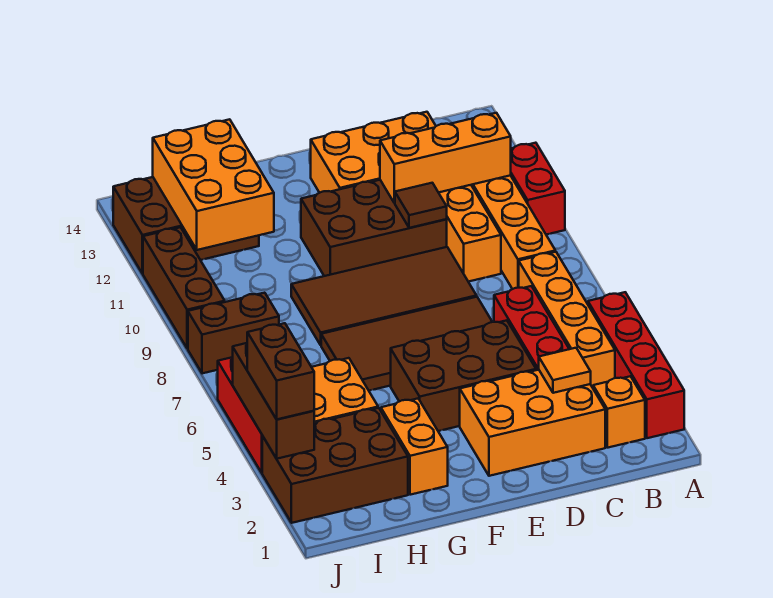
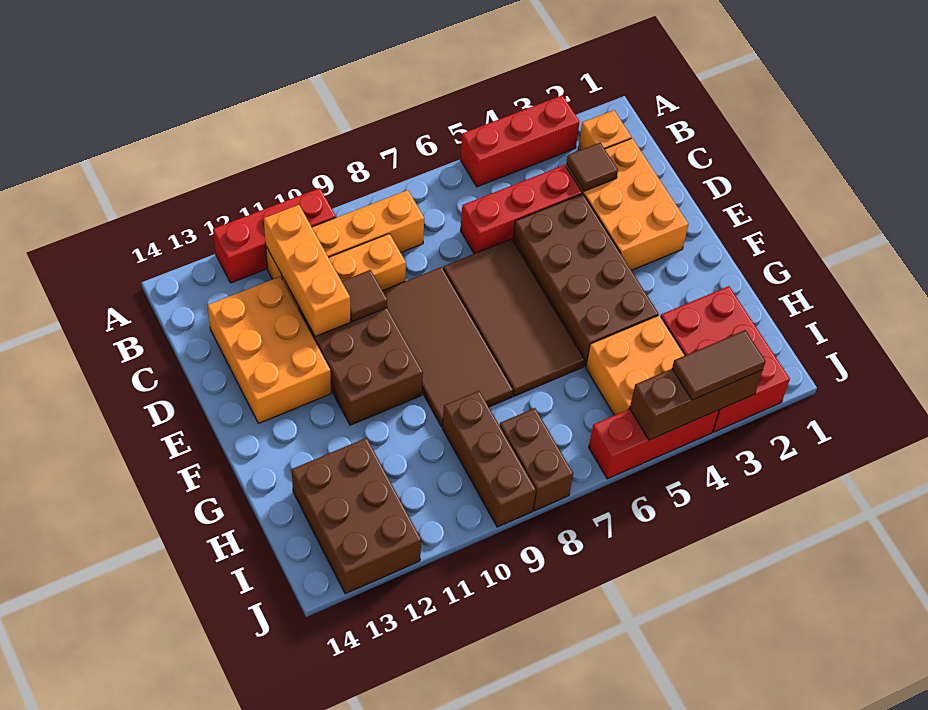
red brick A2:A5 level 1 -> red brick A3:A5 level 1
red brick A10:A11 level 1 -> red brick A10:A12 level 1
orange brick B4:B7 level 1 -> none
orange tile C3 level 2 -> brown tile C3 level 2
brown brick D4:F5 level 1 -> brown brick D4:G5 level 1
orange brick G2:G3 level 1 -> none
brown brick H2:J3 level 1 -> red brick H2:J3 level 1
orange brick H11:I13 level 2 -> none
brown brick J3:J4 level 3 -> brown tile J3:J4 level 3
brown brick J9:J11 level 1 -> brown brick H9:J9 level 1

